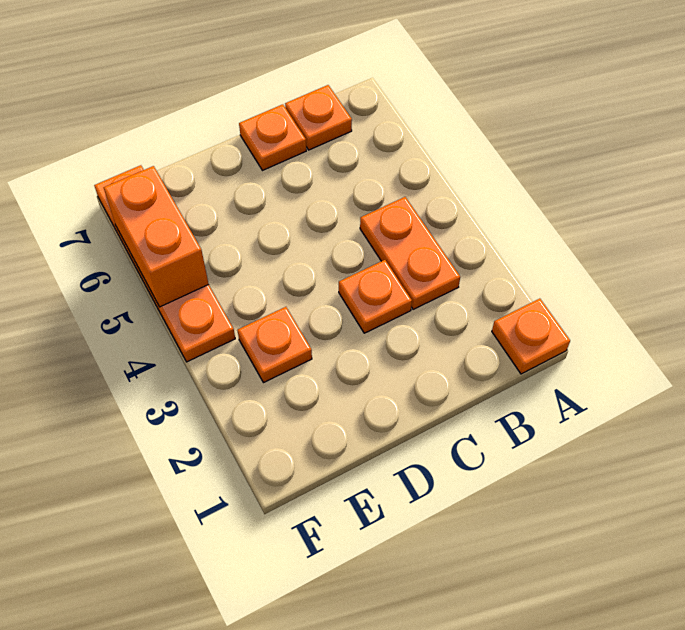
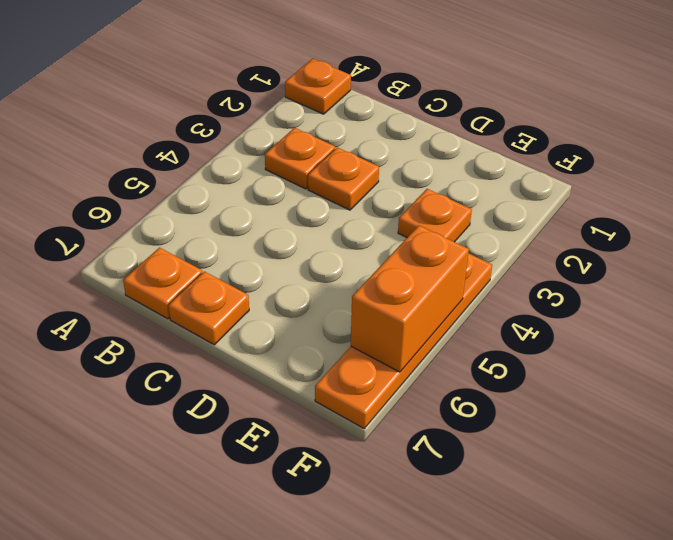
orange plate B3:B4 level 1 -> orange plate B3 level 1

